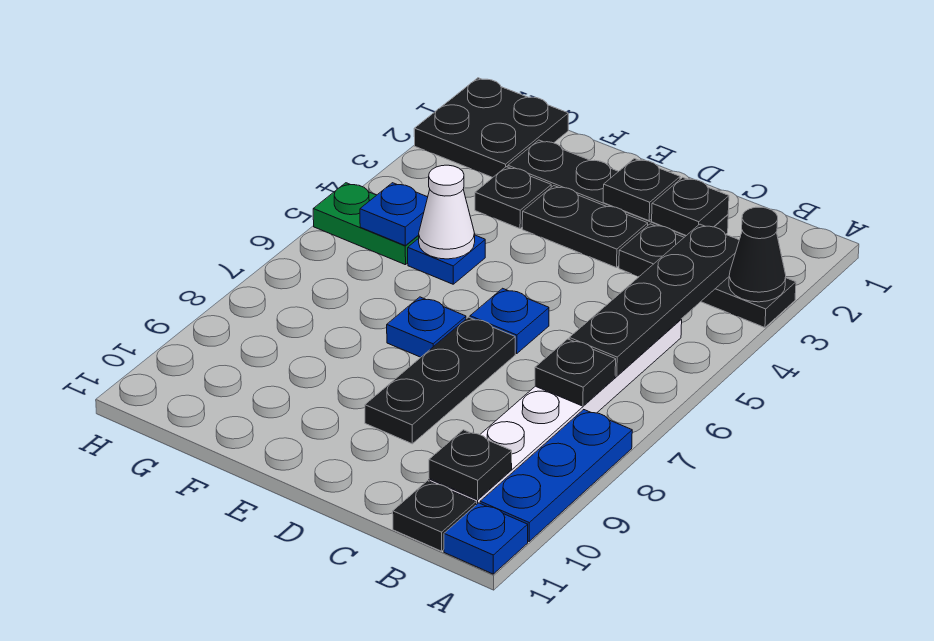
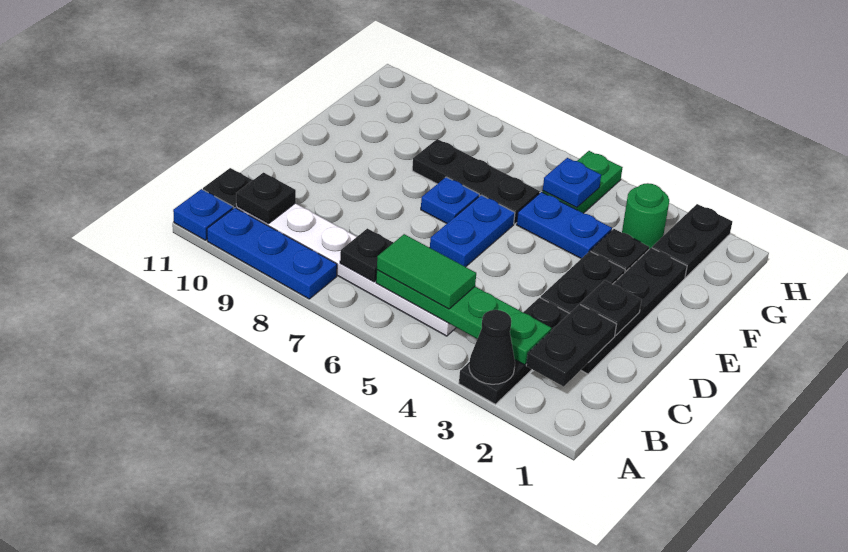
black plate B3:B6 level 2 -> green plate B3:B6 level 2
none -> green tile B5:B6 level 3
black plate C2 level 2 -> black plate B2:C2 level 2
blue plate D6 level 1 -> blue plate D6:E6 level 1
black plate D7:D9 level 1 -> black plate F6:F8 level 1
blue plate F5 level 1 -> blue plate F4:F5 level 1
white cone F5 level 2 -> none
black plate G1:H2 level 1 -> black plate G2:H2 level 1
none -> green round brick G3 level 1

